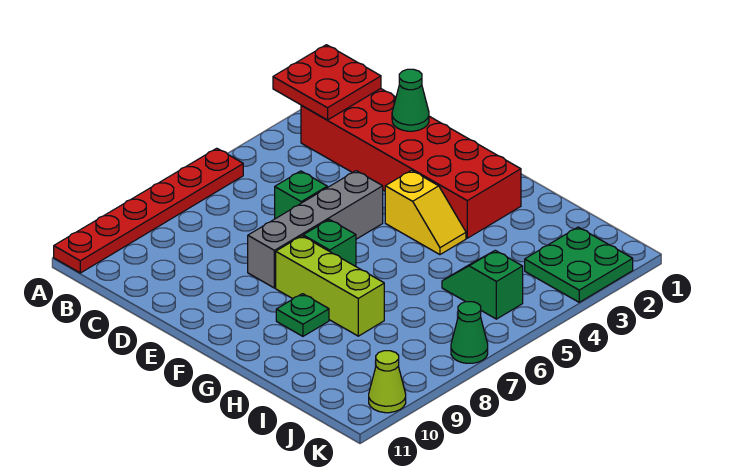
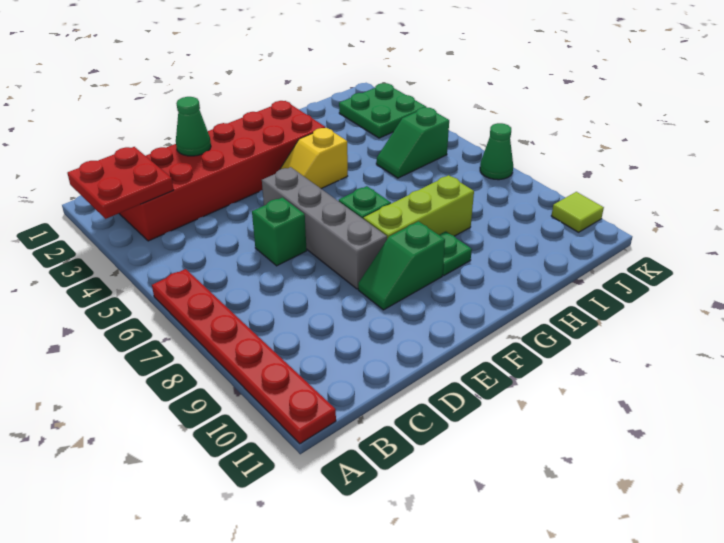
none -> green slope E9:F9 level 1 top F
yellow slope F4:G4 level 1 top F -> yellow slope F4:G4 level 1 top G
lime cone K10 level 1 -> lime tile K10 level 1

